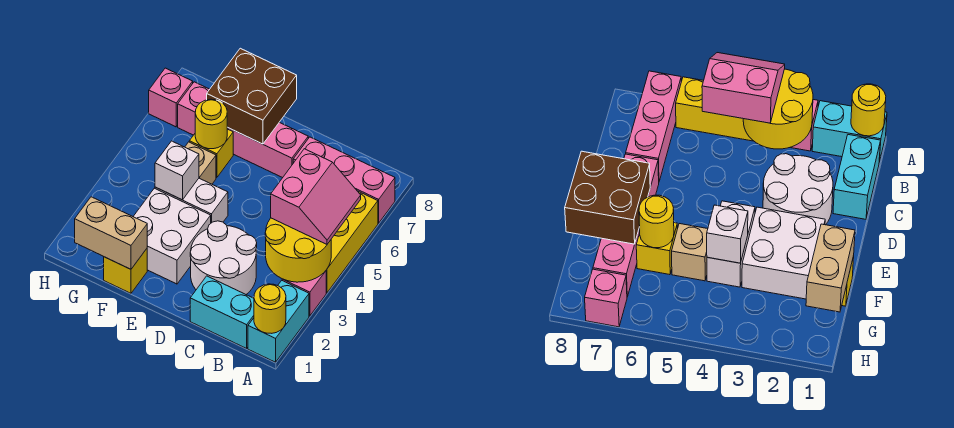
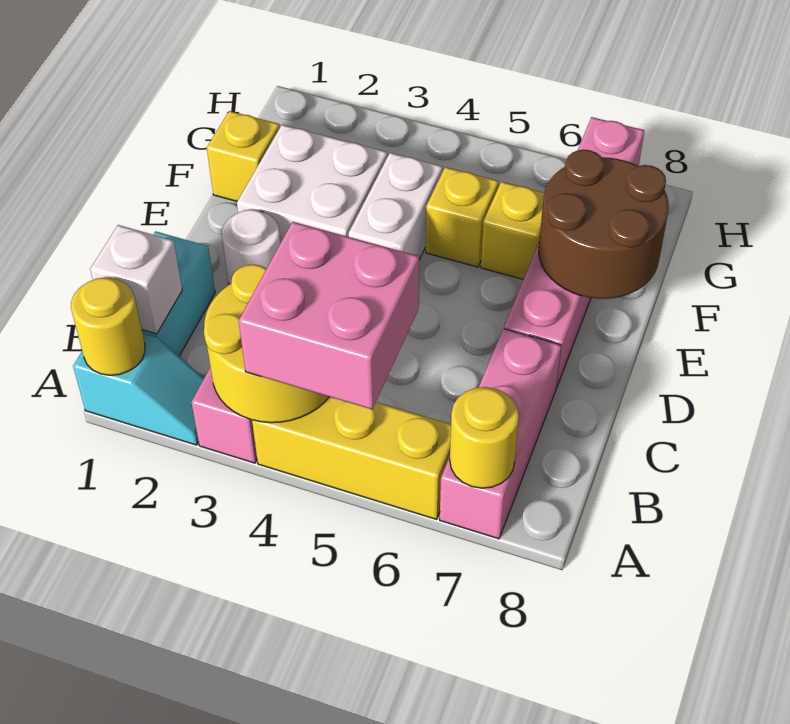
cyan brick A1:A2 level 1 -> cyan slope A1:A2 level 1 top 1
pink slope A4:B5 level 3 top B -> pink brick A4:B5 level 3
white round brick C2:D3 level 1 -> white round brick D2 level 1
brown brick E7:F8 level 2 -> brown round brick E7:F8 level 2
tan brick F1:G1 level 2 -> none
white brick F4 level 2 -> white brick B1 level 2
tan brick F5 level 1 -> yellow brick F5 level 1
yellow round brick F6 level 2 -> yellow round brick A7 level 2

